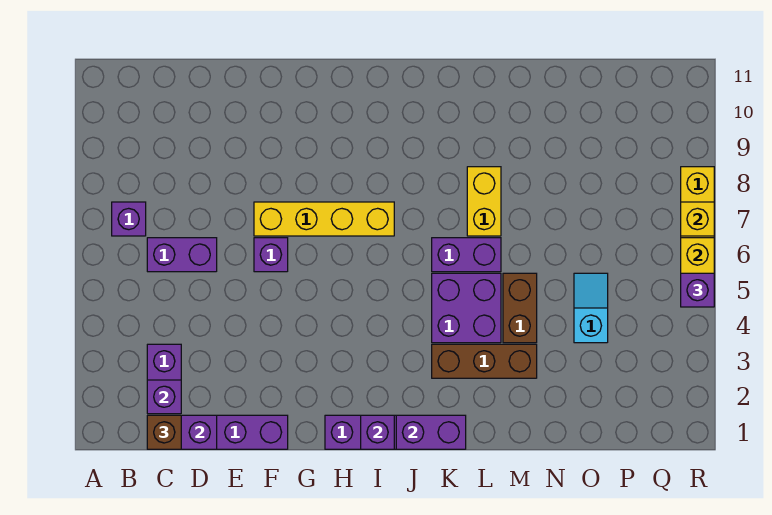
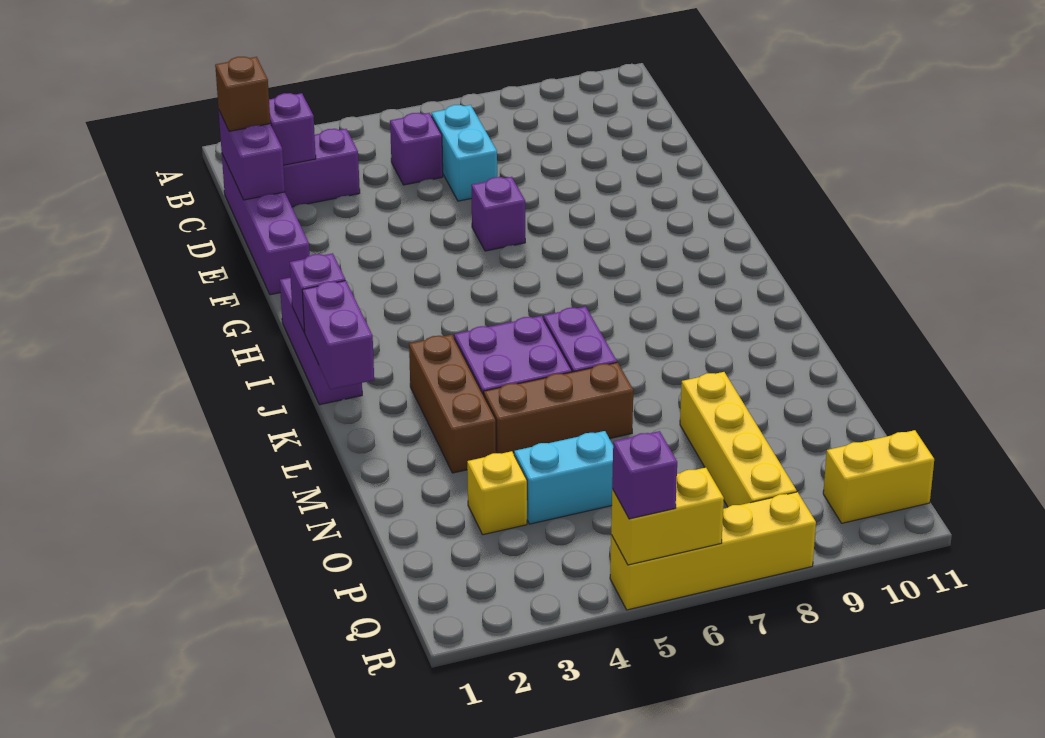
purple brick B7 level 1 -> purple brick C5 level 1
purple brick C6:D6 level 1 -> cyan brick C6:D6 level 1
yellow brick F7:I7 level 1 -> yellow brick N8:Q8 level 1
yellow brick L7:L8 level 1 -> yellow brick Q10:Q11 level 1
brown brick M4:M5 level 1 -> brown brick M4:M6 level 1
cyan slope O4:O5 level 1 top 4 -> cyan brick O4:O5 level 1
yellow brick R7 level 2 -> yellow brick O3 level 1

